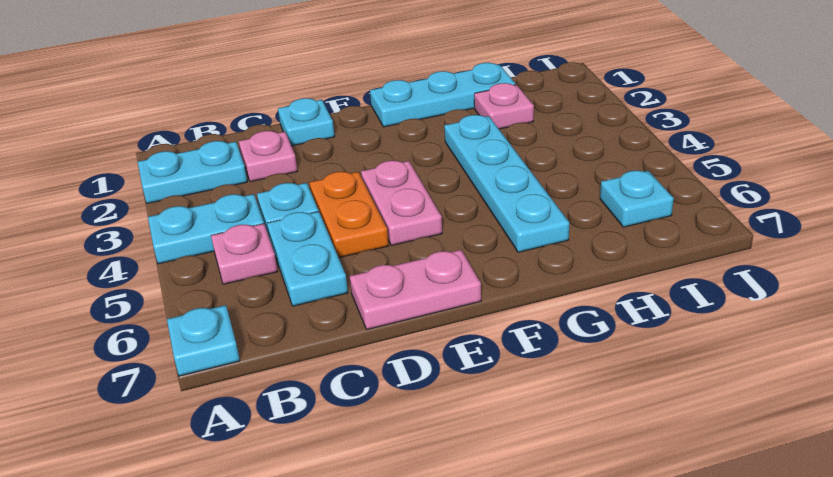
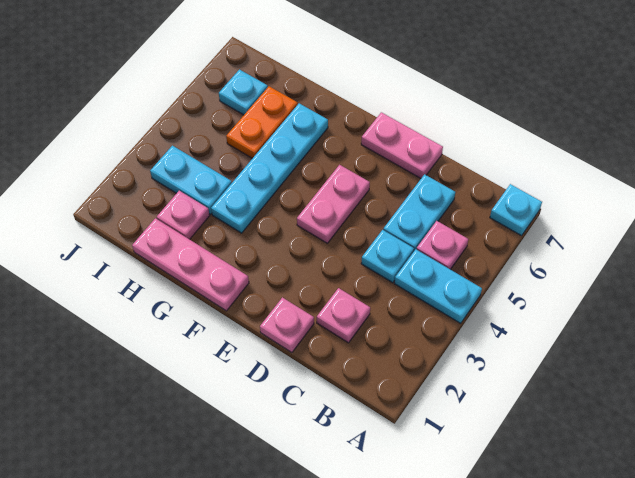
cyan plate A2:B2 level 1 -> cyan plate H3:I3 level 1
cyan plate D1 level 1 -> pink plate D1 level 1
orange plate D4:D5 level 1 -> orange plate H5:H6 level 1
cyan plate F1:H1 level 1 -> pink plate F1:H1 level 1

